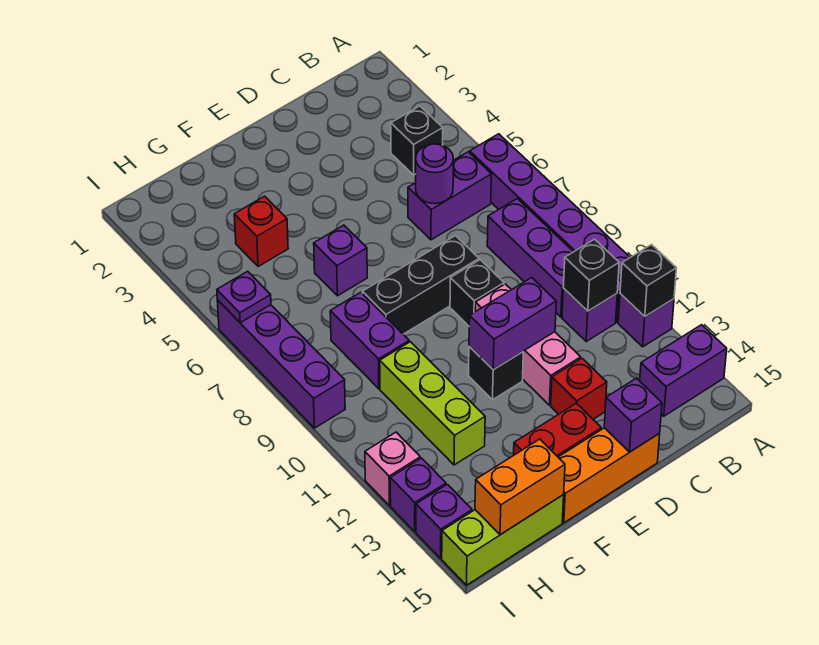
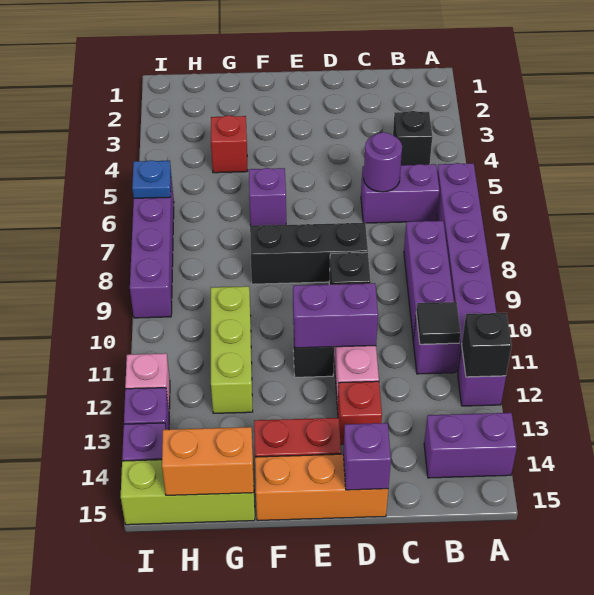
black brick B11 level 2 -> black tile B11 level 2
purple brick G8:G9 level 1 -> none
purple plate I6 level 2 -> blue plate I6 level 2

